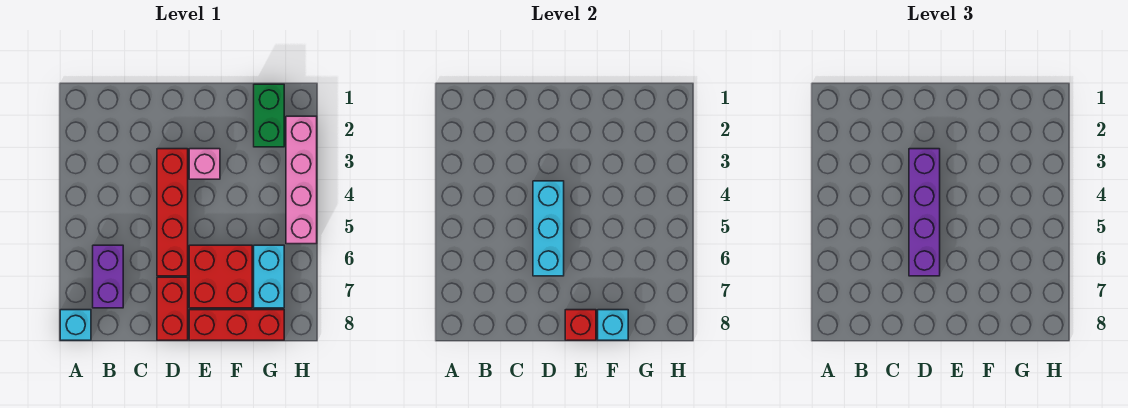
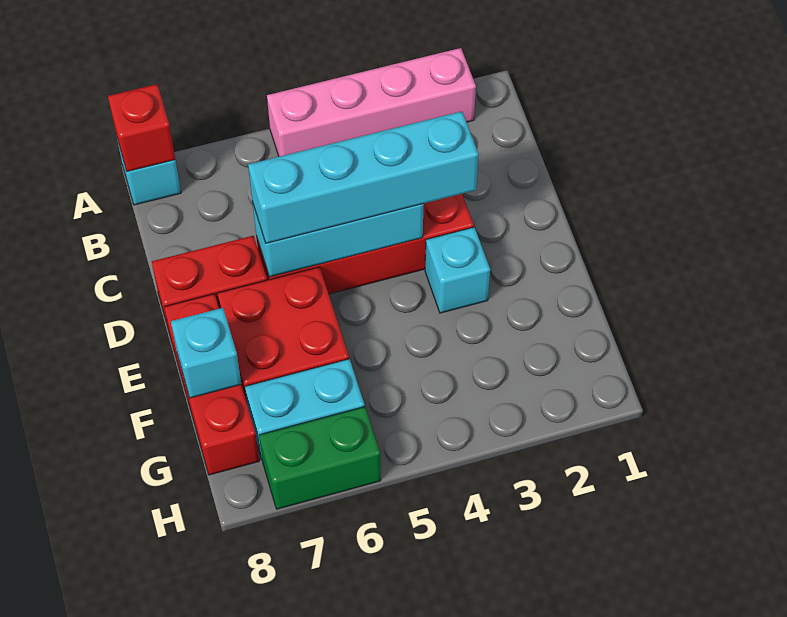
purple brick B6:B7 level 1 -> none
purple brick D3:D6 level 3 -> cyan brick D3:D6 level 3
pink brick E3 level 1 -> cyan brick E3 level 1
red brick E8 level 2 -> red brick A8 level 2
green brick G1:G2 level 1 -> green brick H6:H7 level 1
pink brick H2:H5 level 1 -> pink brick A2:A5 level 1

